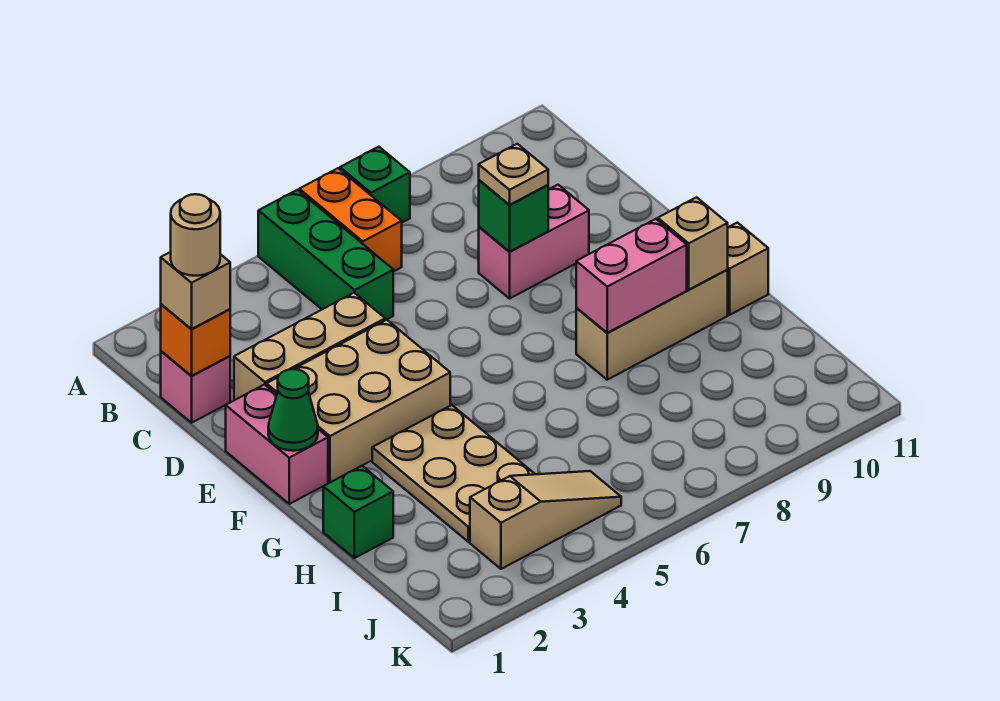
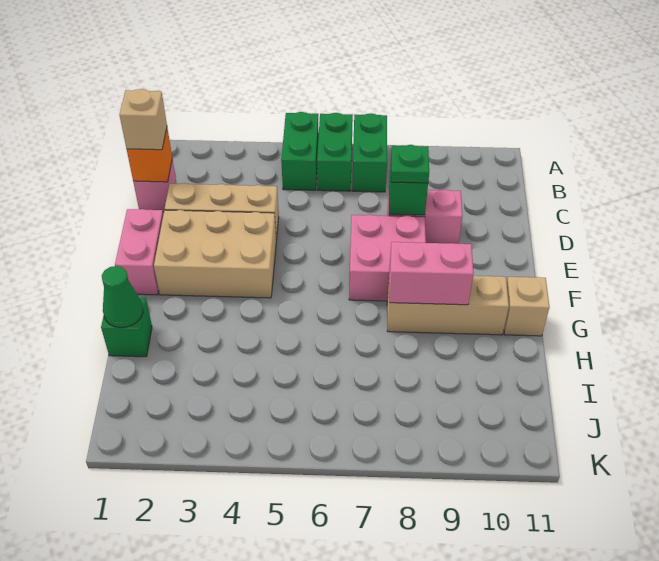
green brick A5:C5 level 1 -> green brick A5:B5 level 1
orange brick A6:B6 level 1 -> green brick A6:B6 level 1
green brick A7 level 1 -> green brick A7:B7 level 1
tan round brick C1 level 4 -> none
tan plate D8 level 3 -> green plate D8 level 3
none -> pink brick E7:F8 level 1
green cone F1 level 2 -> green cone H1 level 2
tan plate G3:I4 level 1 -> none
tan brick G10 level 2 -> none
tan slope J3:J5 level 1 top 3 -> none

